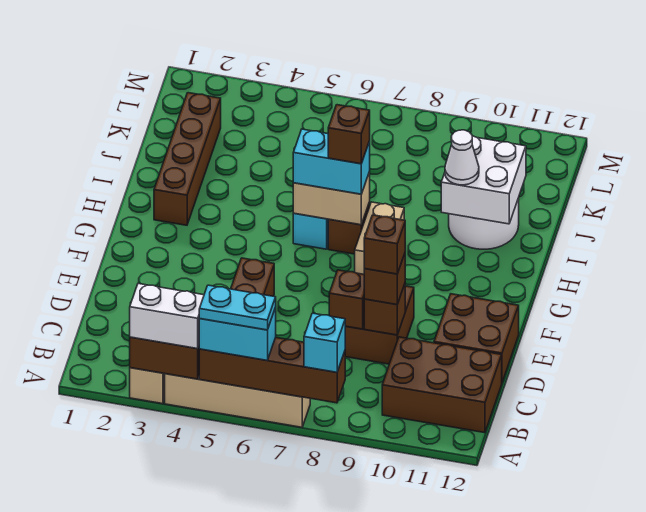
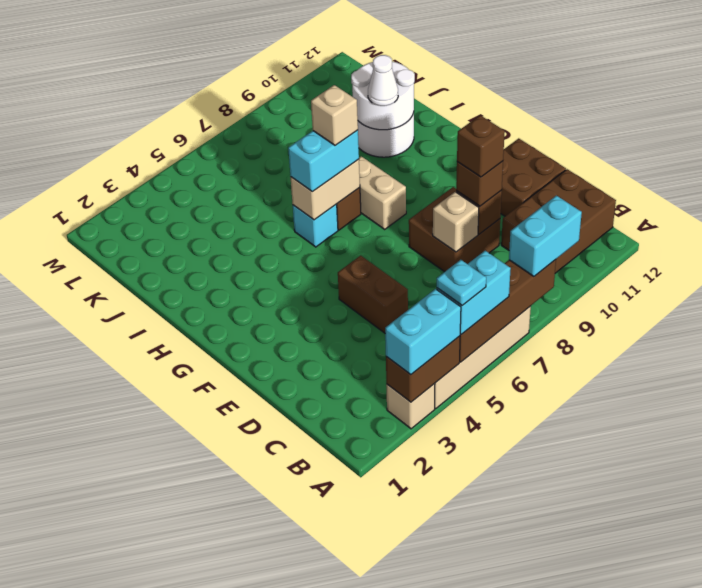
white brick A3:A4 level 3 -> cyan brick A3:A4 level 3
cyan plate A5:A6 level 4 -> cyan plate A5 level 4
cyan brick A8 level 3 -> cyan brick A8:A9 level 3
brown brick D8 level 2 -> tan brick D8 level 2
brown brick H2:K2 level 1 -> none
brown brick H7 level 4 -> tan brick H7 level 4
white brick I10:J11 level 2 -> white round brick I10:J11 level 2

